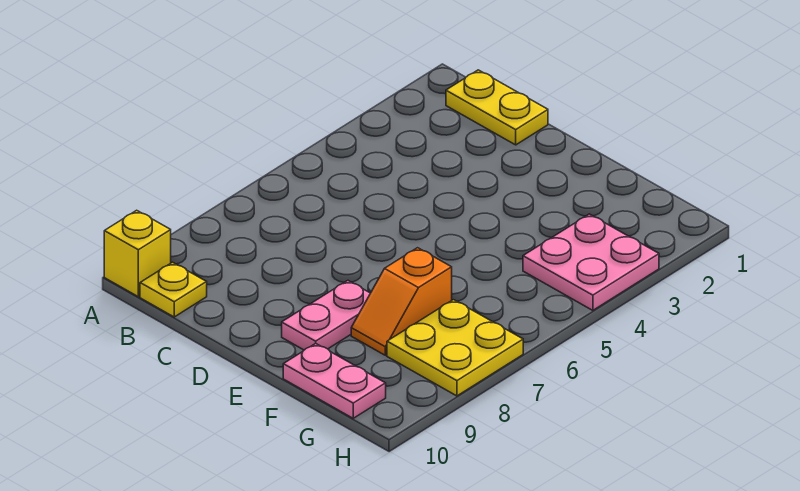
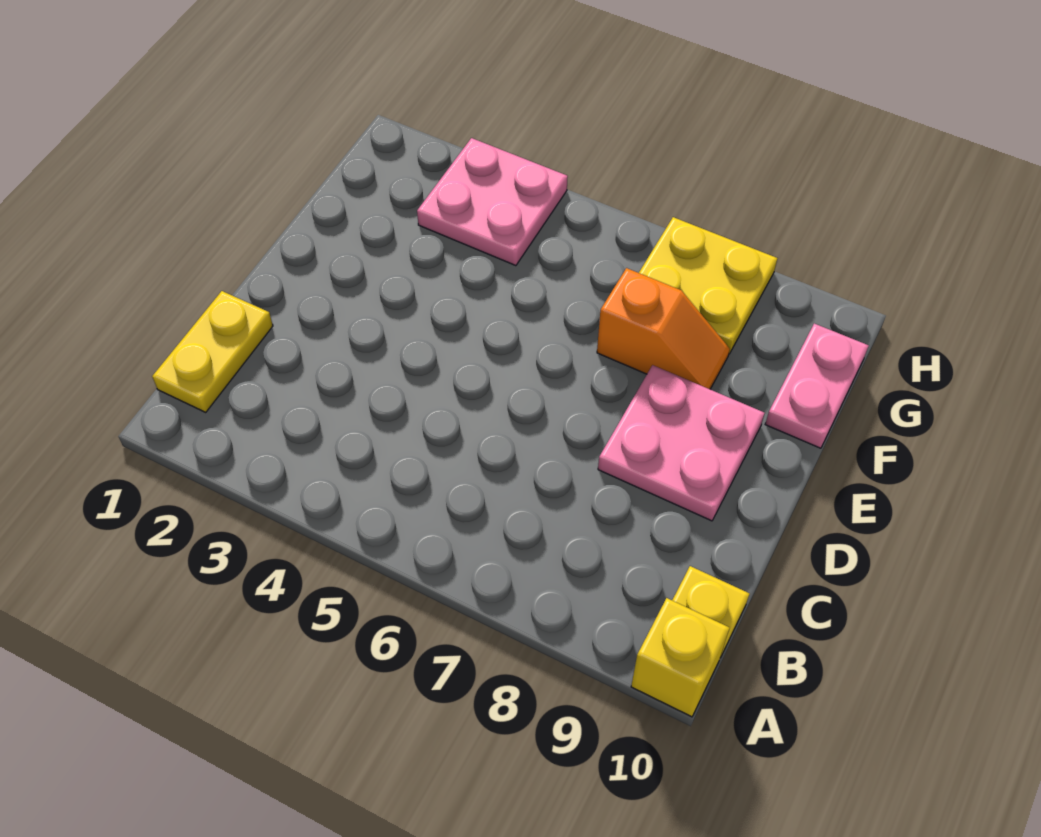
pink plate E8:E9 level 1 -> pink plate D8:E9 level 1

